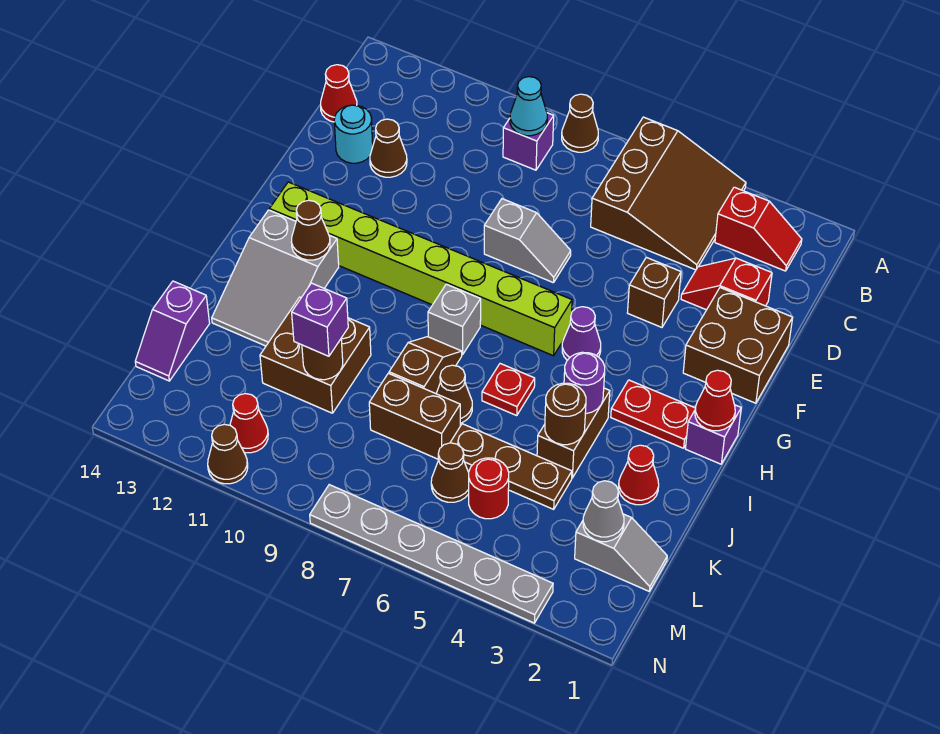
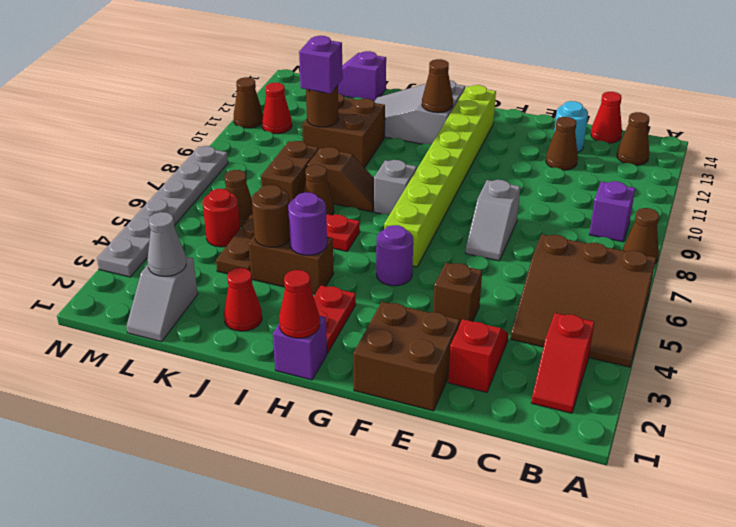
cyan cone B9 level 2 -> none
none -> brown cone B13 level 1
purple cone G5 level 1 -> purple round brick G5 level 1

